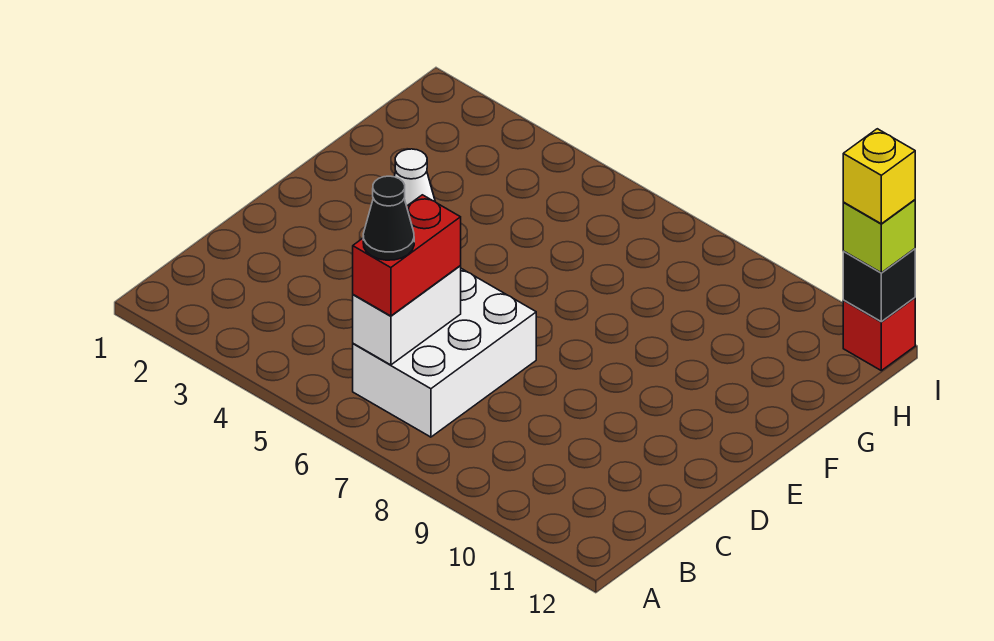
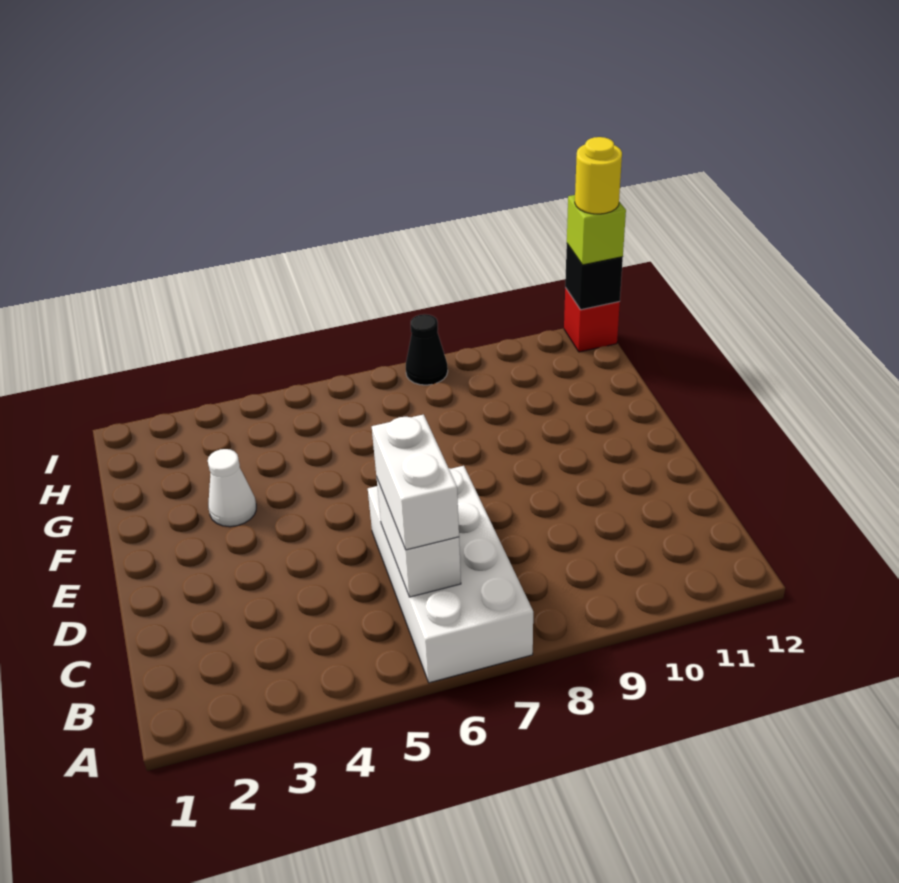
white brick B6:D7 level 1 -> white brick A6:D7 level 1
red brick B6:C6 level 3 -> white brick B6:C6 level 3
black cone B6 level 4 -> black cone I8 level 1
yellow brick I12 level 4 -> yellow round brick I12 level 4

